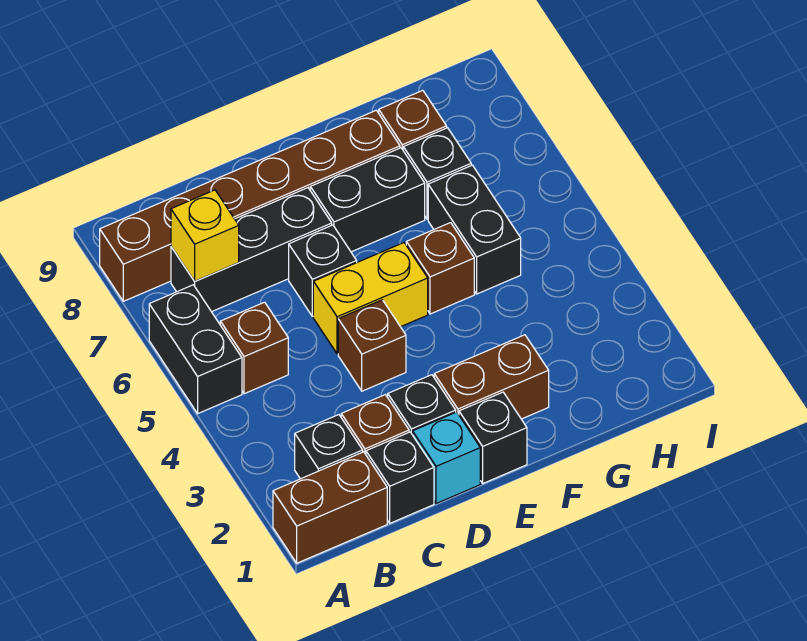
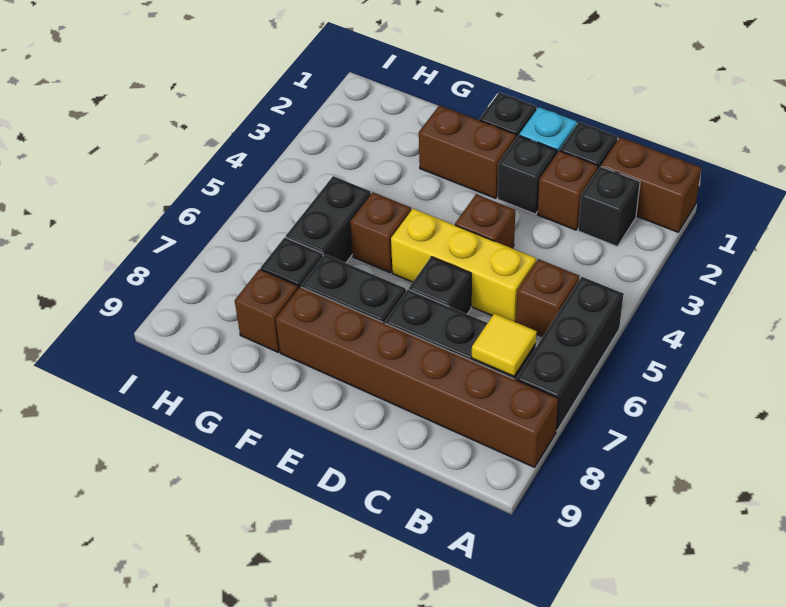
black brick A5:A6 level 1 -> black brick A5:A7 level 1
yellow brick B7 level 2 -> yellow tile B7 level 2
yellow brick D5:E5 level 1 -> yellow brick C5:E5 level 1

